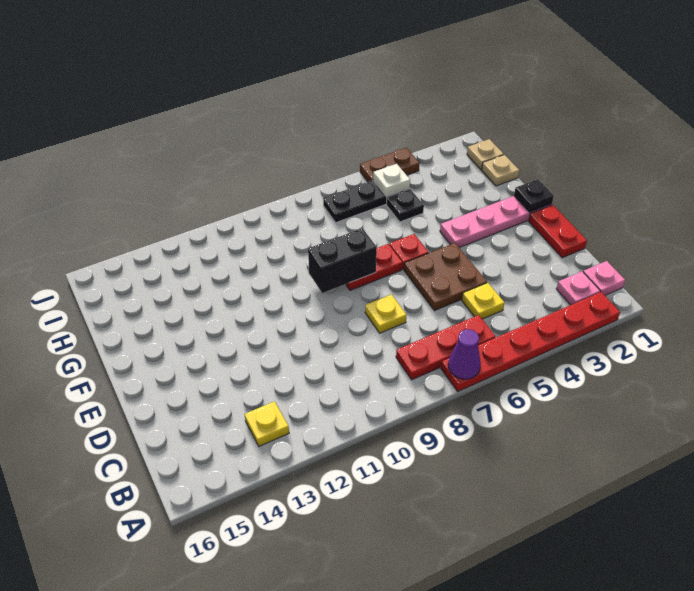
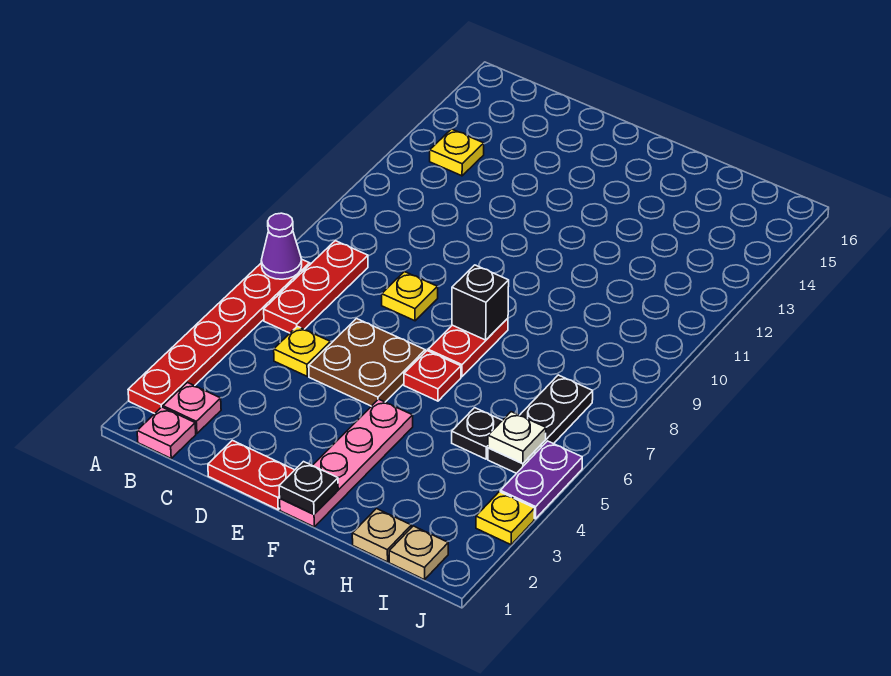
black brick F8:F9 level 2 -> black brick F8 level 2
none -> yellow plate J3 level 1
brown plate J4:J5 level 1 -> purple plate J4:J5 level 1

